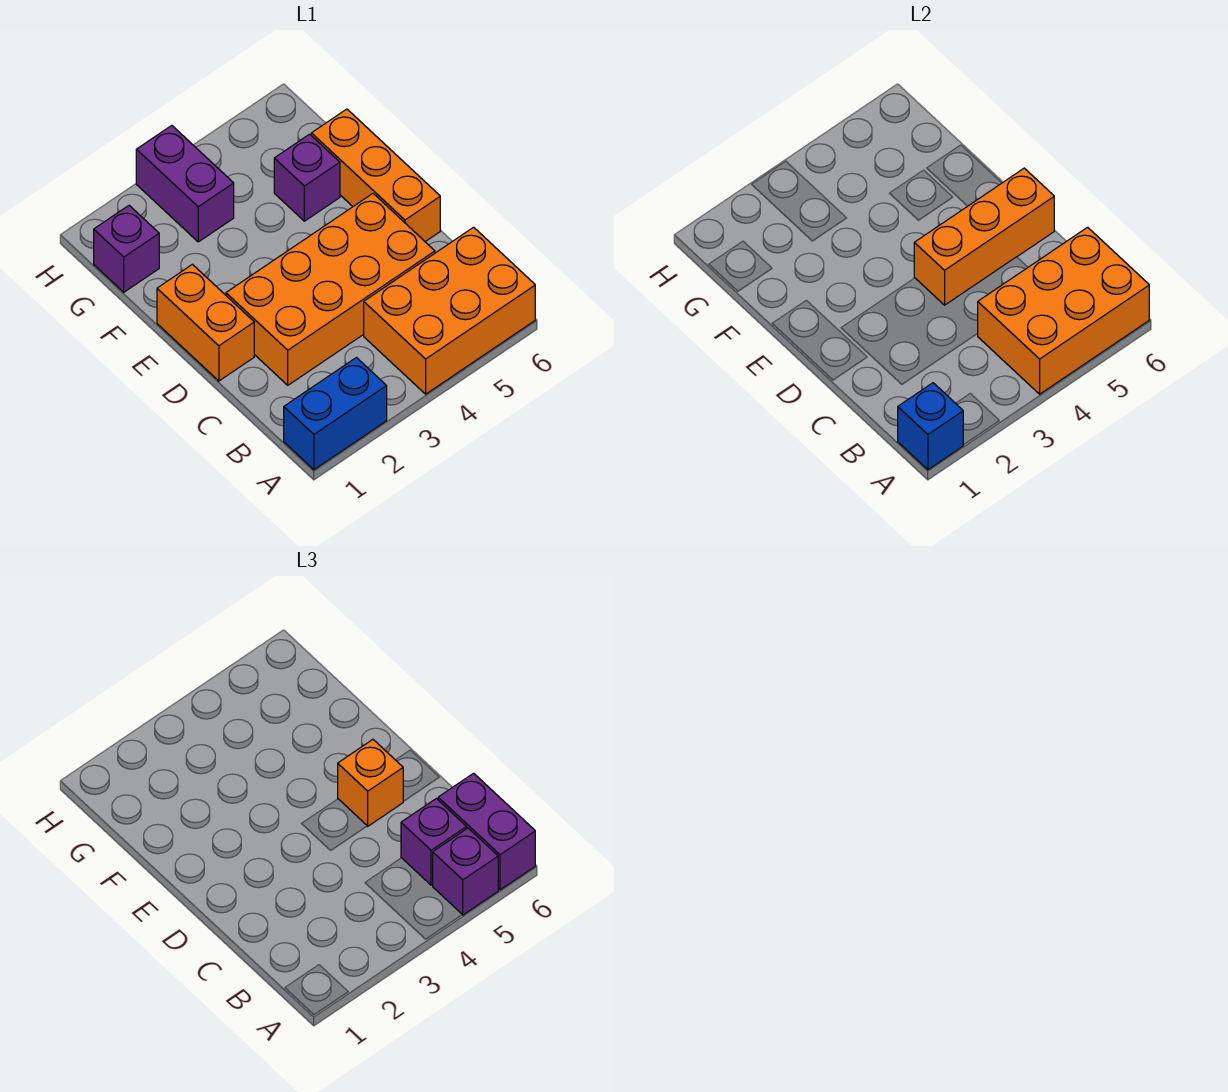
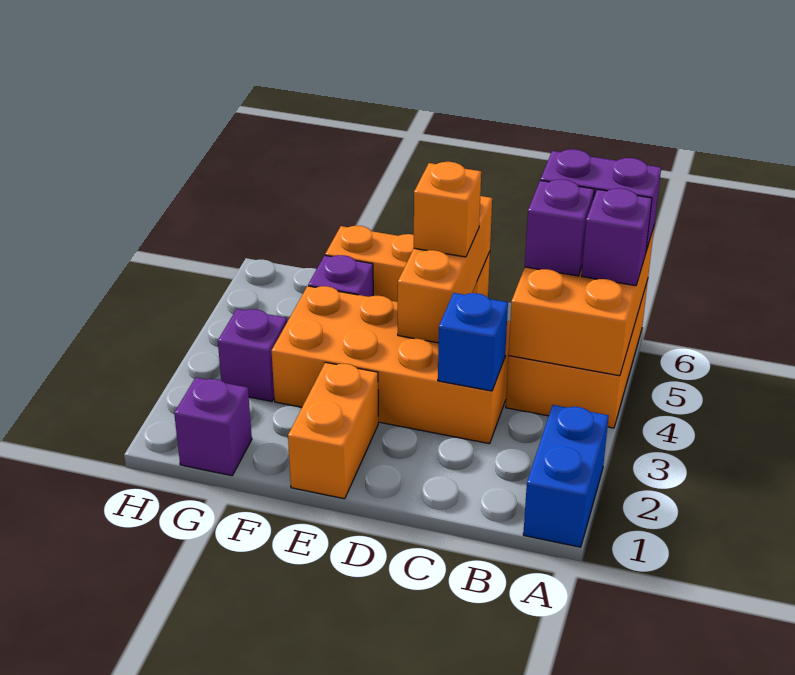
blue brick A1 level 2 -> blue brick C3 level 2
orange brick C2:D5 level 1 -> orange brick C3:F4 level 1
orange brick D1:E1 level 1 -> orange brick E1:E2 level 1
purple brick G3:H3 level 1 -> purple brick G3 level 1

